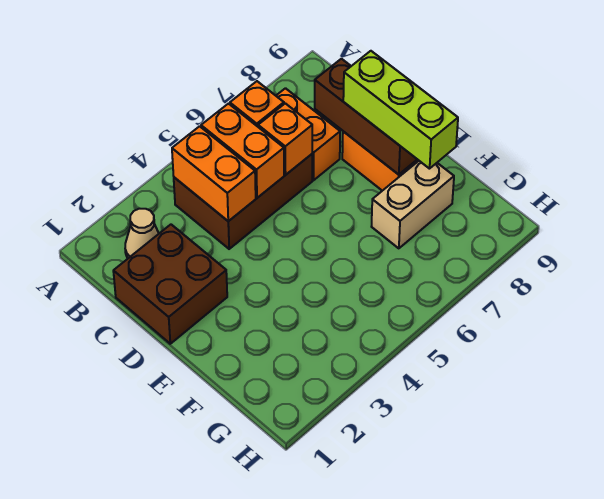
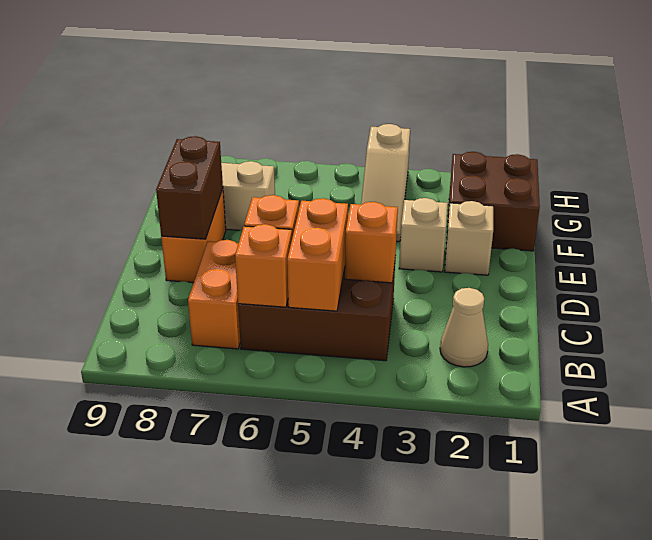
orange brick B4:C4 level 2 -> orange brick C4 level 2
brown brick C1:D2 level 1 -> brown brick F1:G2 level 1
brown brick C8:E8 level 2 -> brown brick D8:E8 level 2
lime brick D8:F8 level 3 -> none
none -> tan brick E2 level 1
none -> tan brick E3 level 1
none -> tan slope F4:H4 level 1 top H

